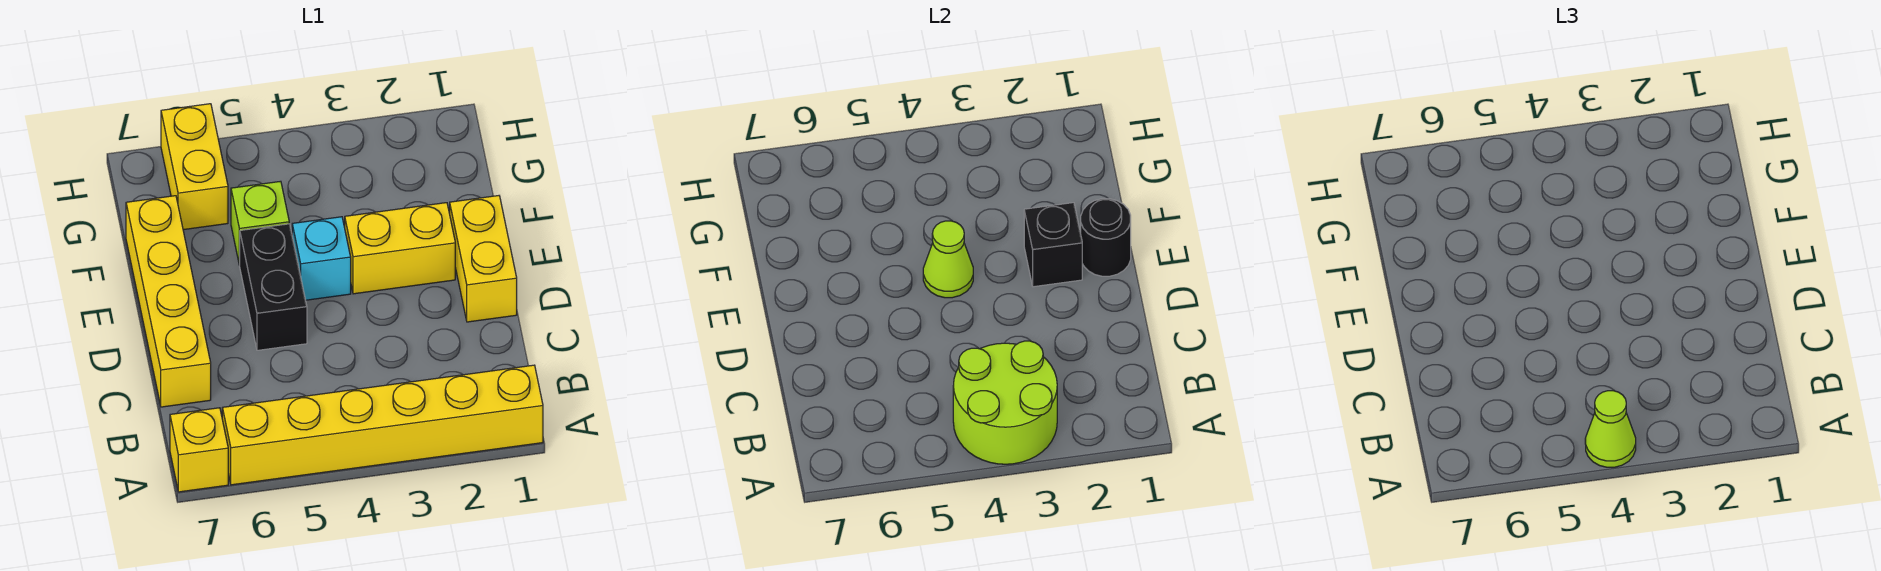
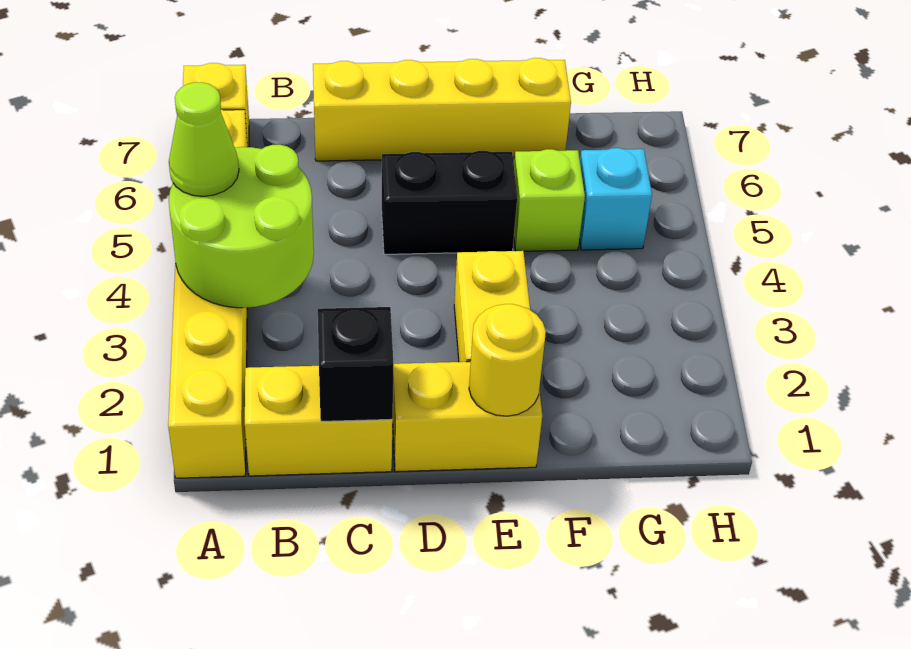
black round brick E1 level 2 -> yellow round brick E1 level 2
black brick E2 level 2 -> black brick C1 level 2
cyan brick E4 level 1 -> cyan brick G5 level 1
lime cone E4 level 2 -> none
yellow brick G6:H6 level 1 -> yellow brick B1:C1 level 1

